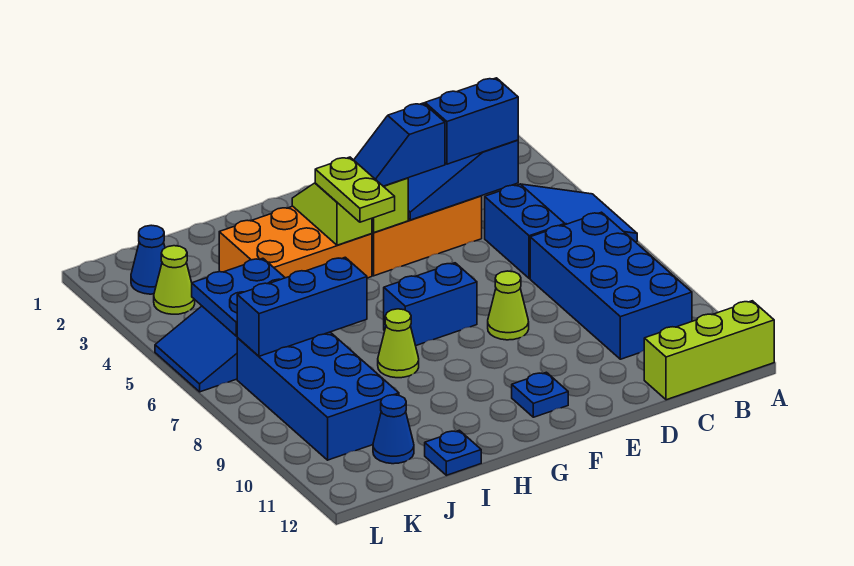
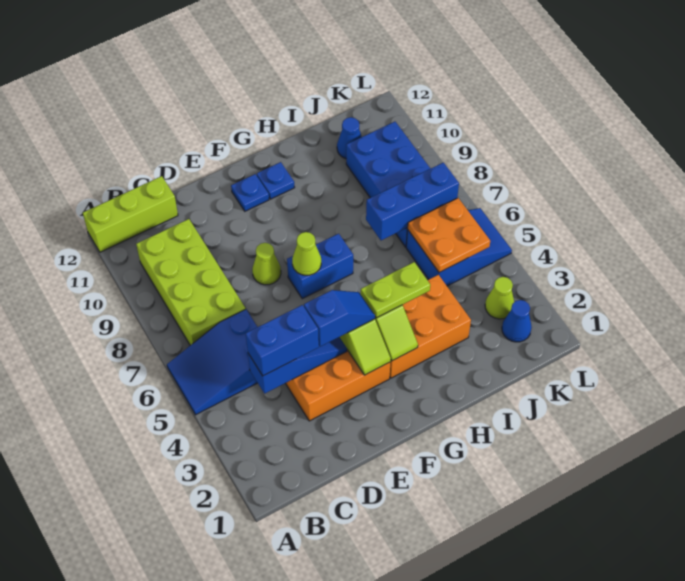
blue brick B7:C10 level 1 -> lime brick B7:C10 level 1
lime plate G4:G5 level 3 -> lime plate G4:H4 level 3
lime cone H8 level 1 -> lime cone F7 level 2
blue plate I12 level 1 -> blue plate G11 level 1
blue plate J5:K6 level 2 -> orange plate J5:K6 level 2

